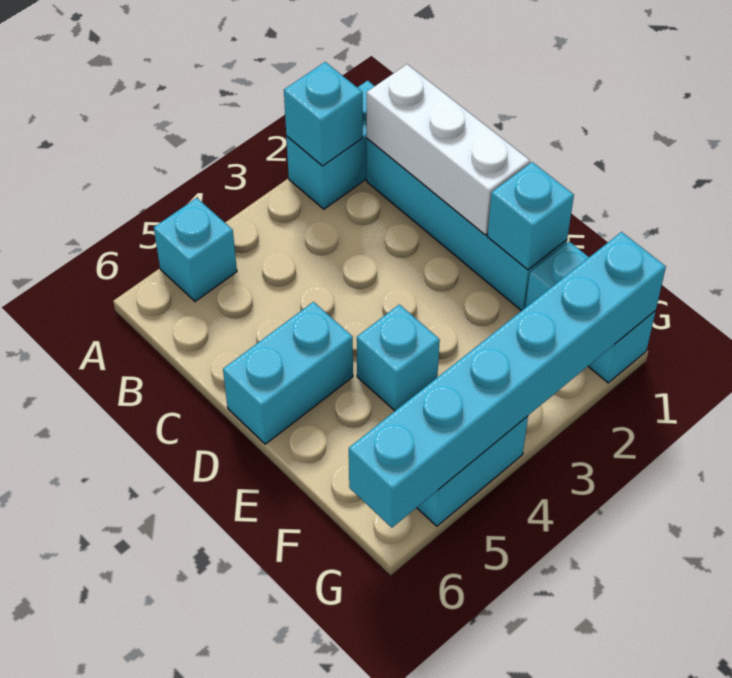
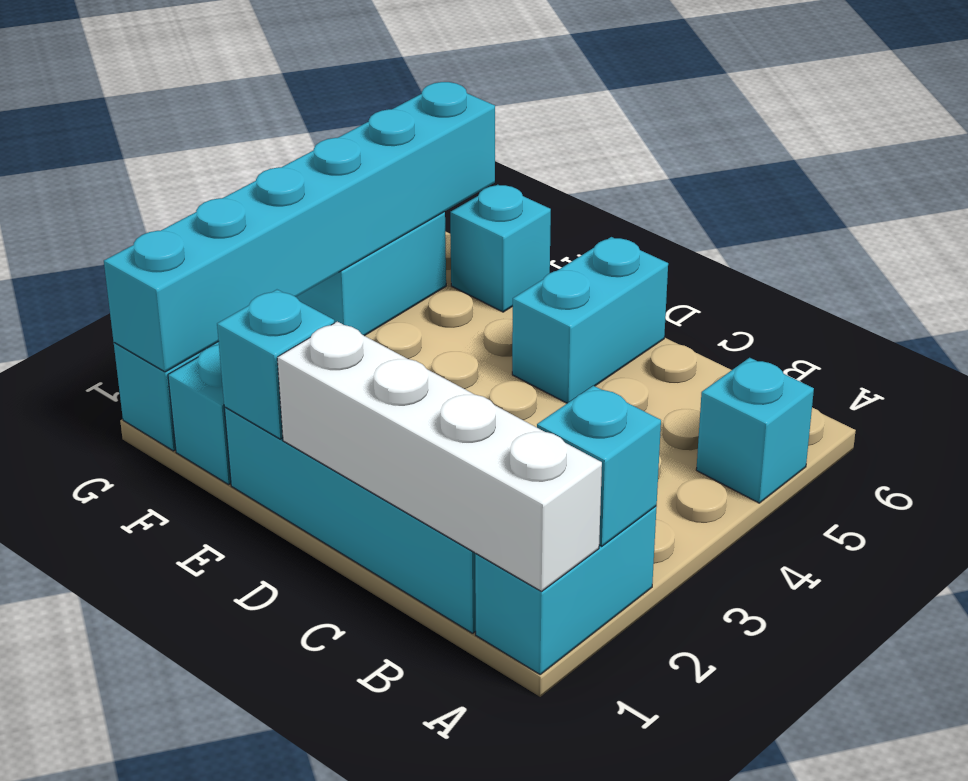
white brick B1:D1 level 2 -> white brick A1:D1 level 2
cyan brick E4 level 1 -> cyan brick F6 level 1

